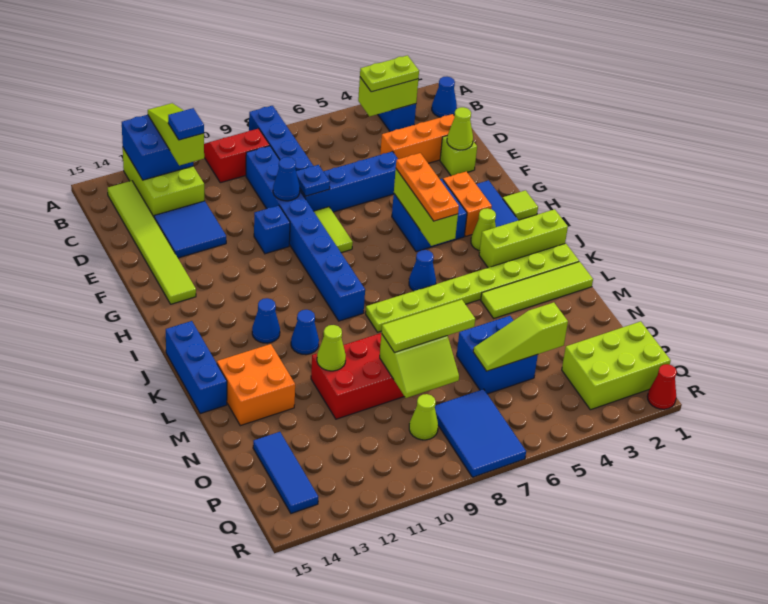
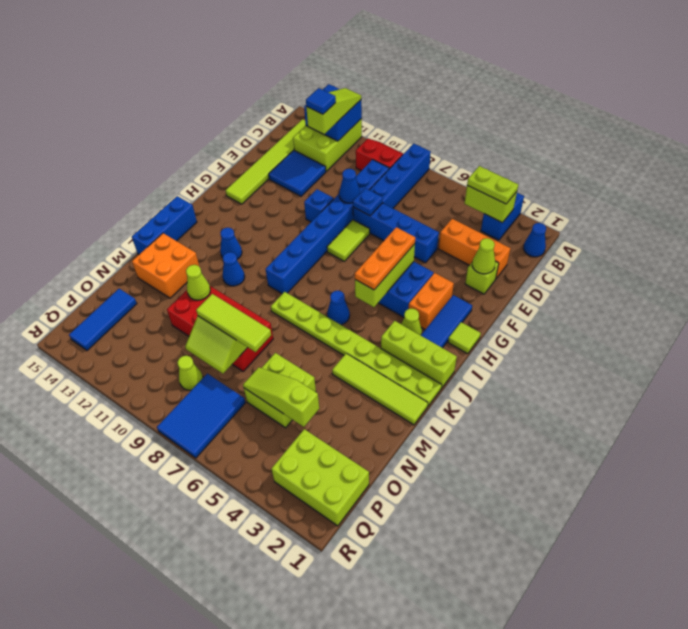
blue brick N5:O6 level 1 -> lime brick N5:O6 level 1
red cone R1 level 1 -> none

